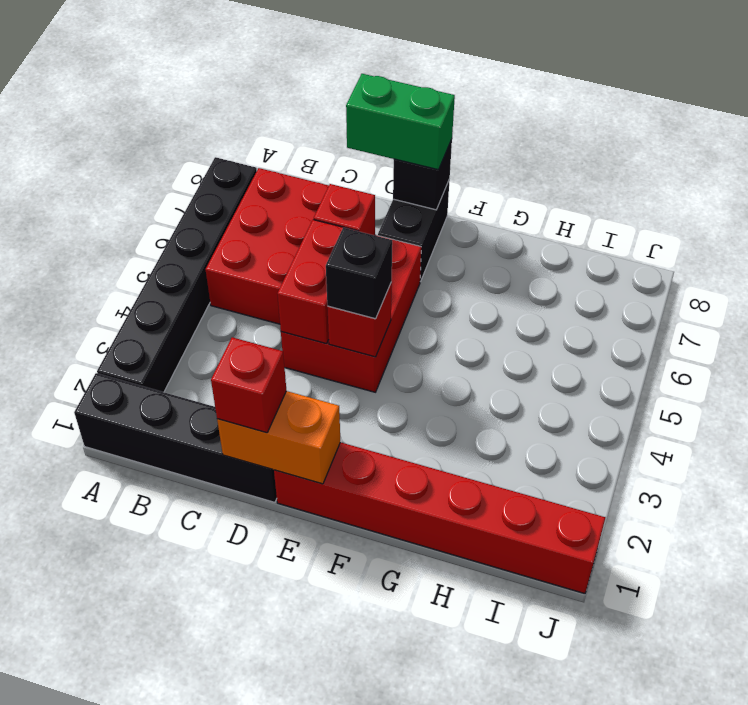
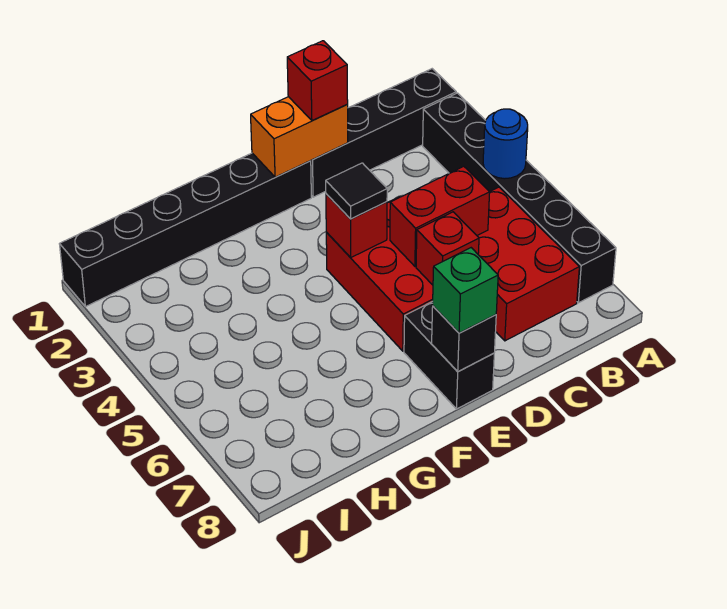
none -> blue round brick A4 level 2
red brick D4:D5 level 2 -> red brick C5:D5 level 2
green brick D8:E8 level 3 -> green brick E8 level 3
red brick E1:J1 level 1 -> black brick E1:J1 level 1
black brick E4 level 3 -> black tile E4 level 3

